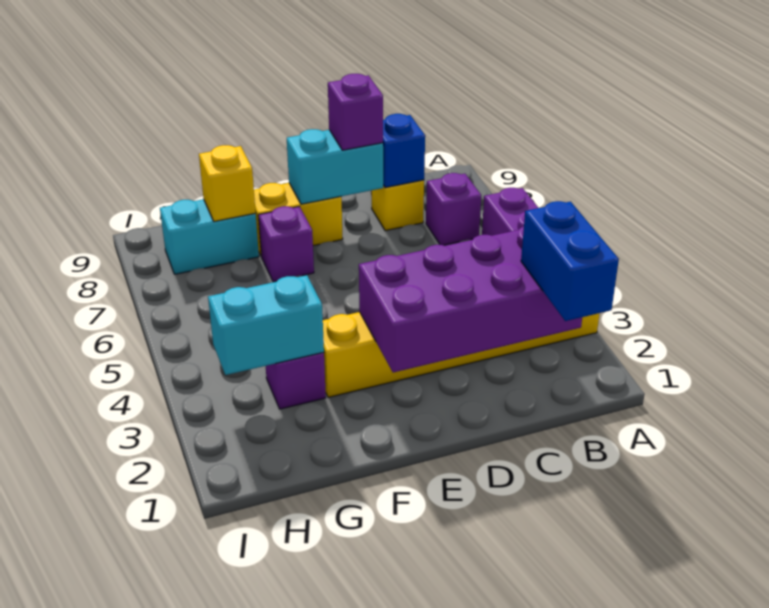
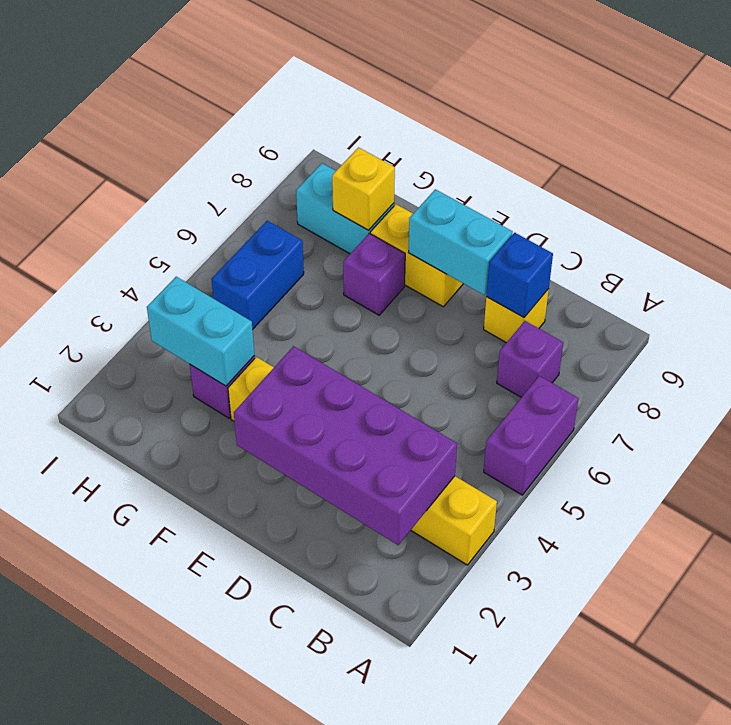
blue brick B1:B2 level 3 -> blue brick H5:H6 level 1
purple brick D8 level 3 -> none

